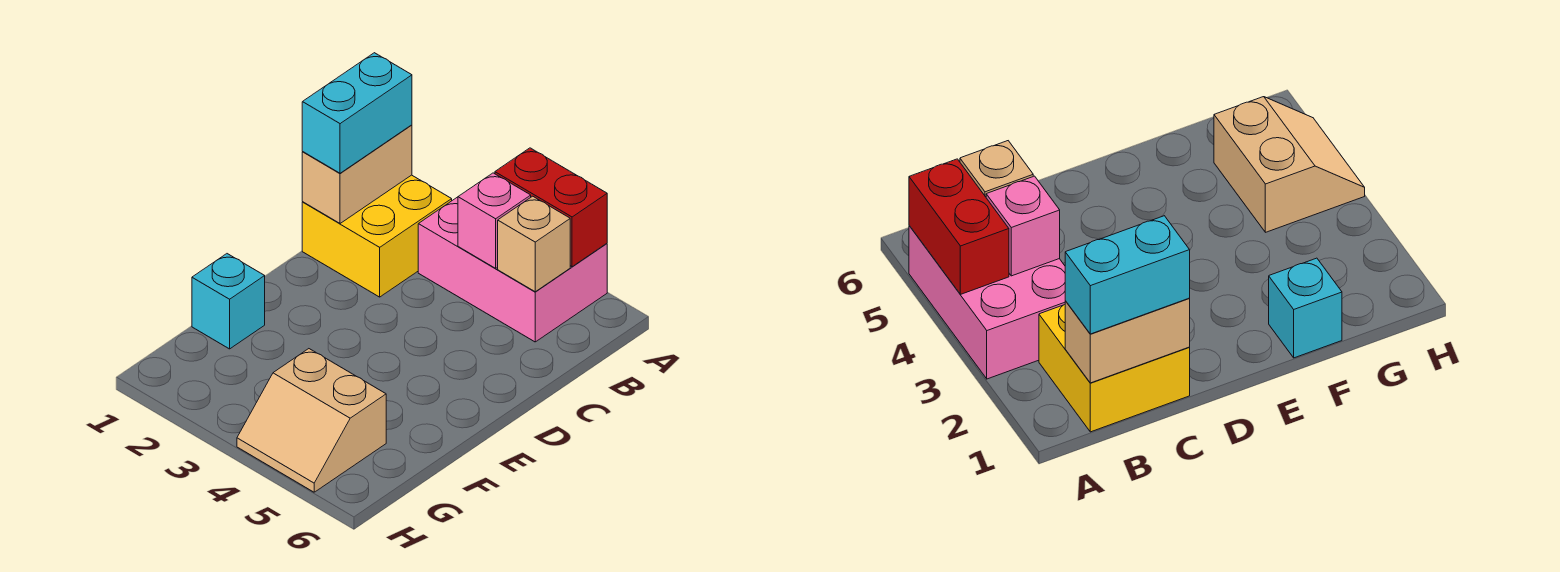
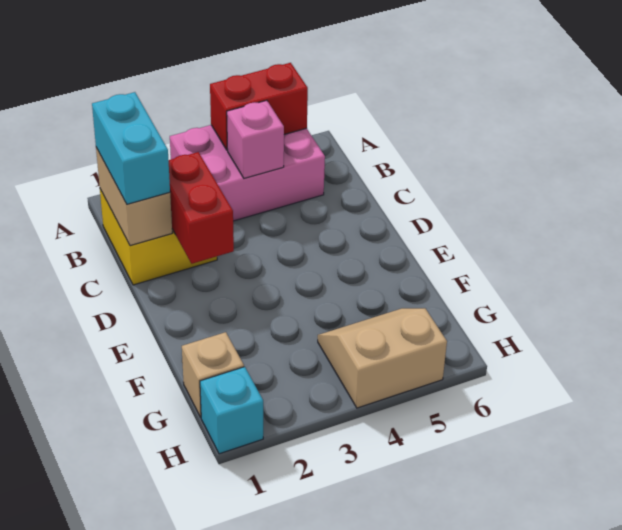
tan brick B5 level 2 -> tan brick G1 level 1
none -> red brick C2:D2 level 2
cyan brick F1 level 1 -> cyan brick H1 level 1
tan slope G4:H5 level 1 top G -> tan slope G4:H5 level 1 top H

